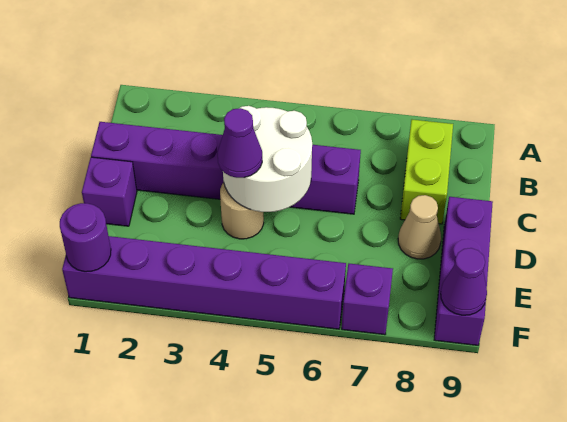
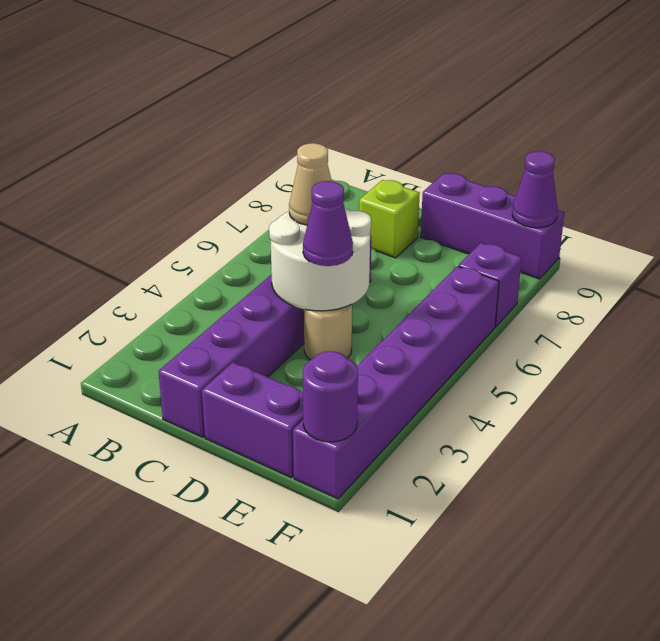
lime brick B8:C8 level 1 -> lime brick C8 level 1
purple brick D1 level 1 -> purple brick D1:E1 level 1
tan cone D8 level 1 -> tan cone C5 level 3

